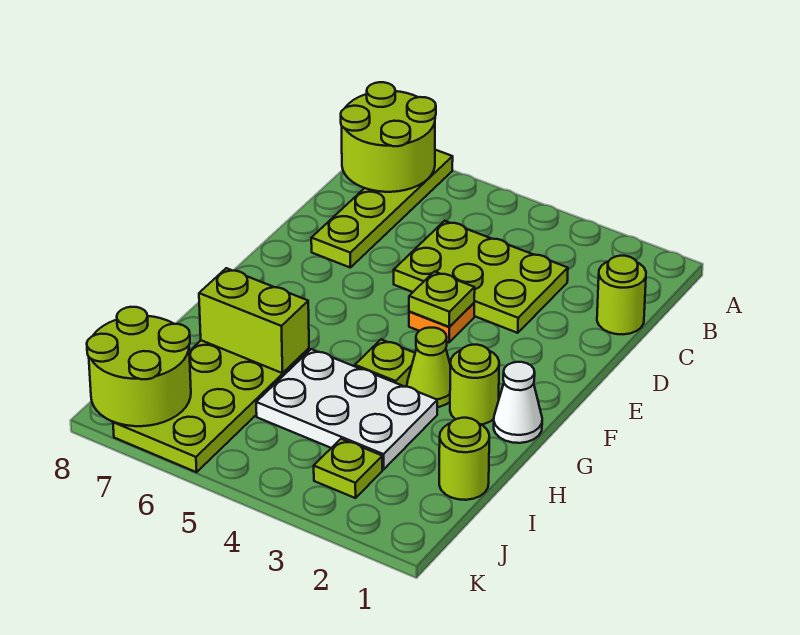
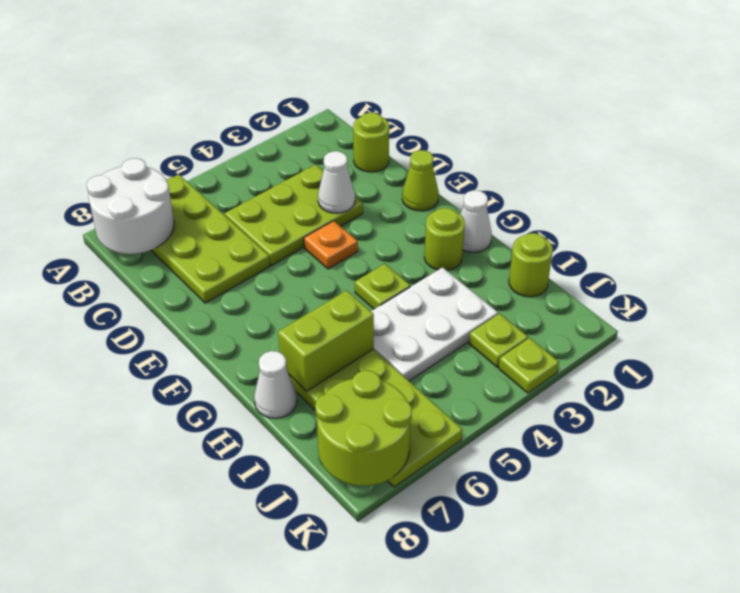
lime plate A7:D7 level 1 -> lime plate A6:D7 level 1
lime round brick A7:B8 level 2 -> white round brick A7:B8 level 2
none -> white cone D3 level 2
lime plate E4 level 2 -> lime plate K3 level 1
lime cone G3 level 1 -> lime cone E1 level 1
none -> white cone H8 level 1

